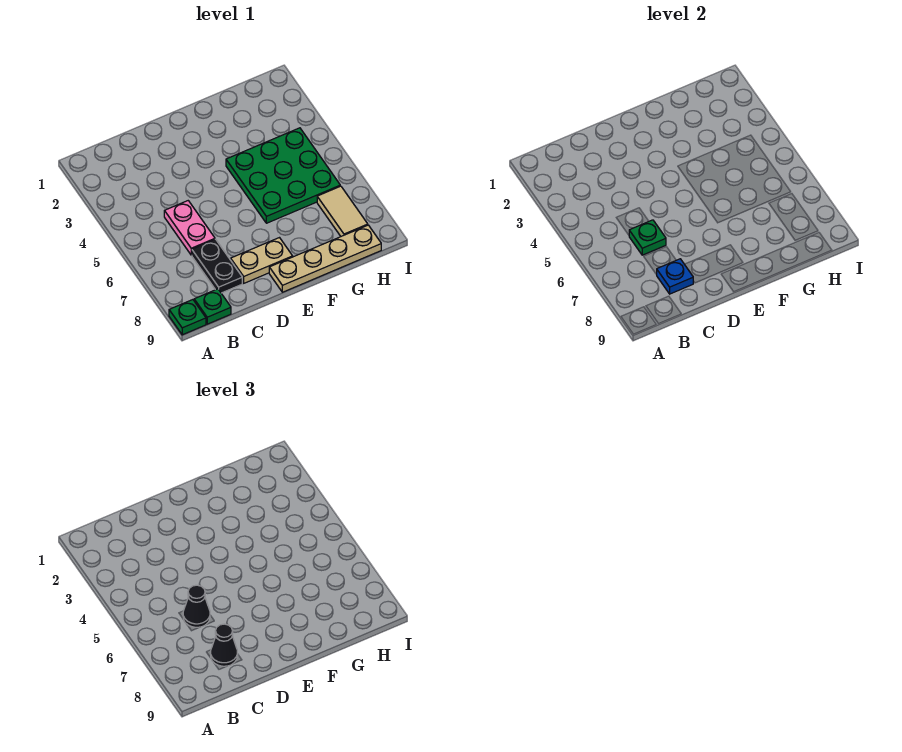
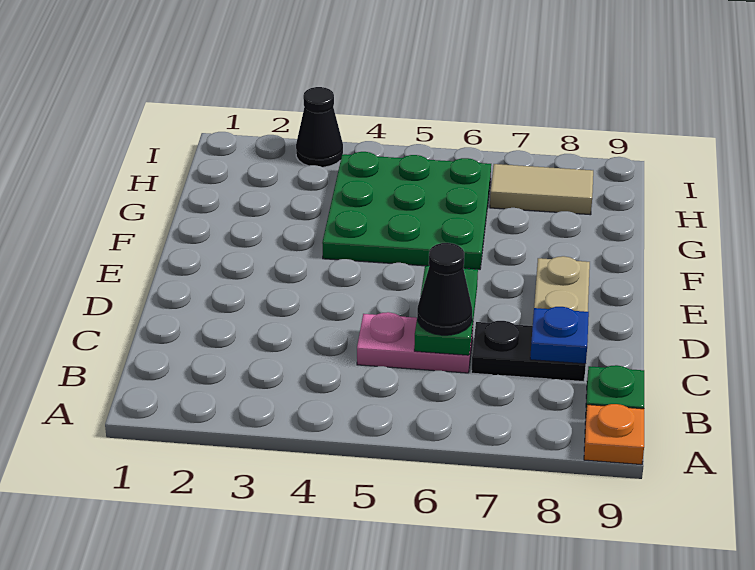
green plate A9 level 1 -> orange plate A9 level 1
green plate C6 level 2 -> green plate C6:D6 level 2
black cone C8 level 3 -> black cone I3 level 1
tan plate E9:H9 level 1 -> none

